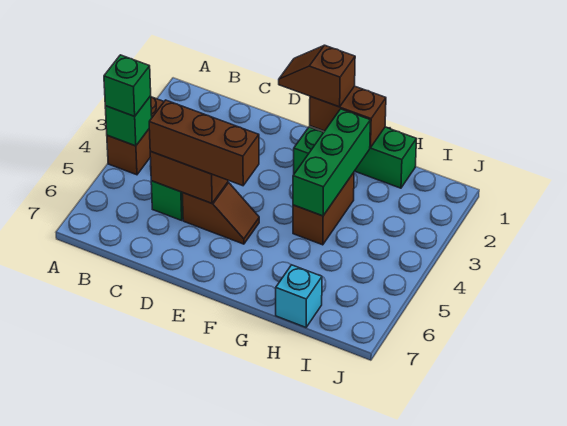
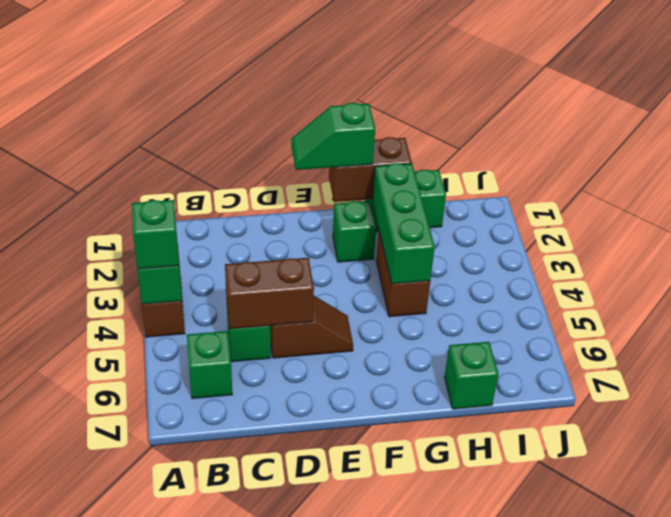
none -> green brick B6 level 1
brown brick C5:E5 level 3 -> none
brown slope E1:F1 level 3 top F -> green slope E1:F1 level 3 top F
cyan brick H7 level 1 -> green brick H7 level 1

